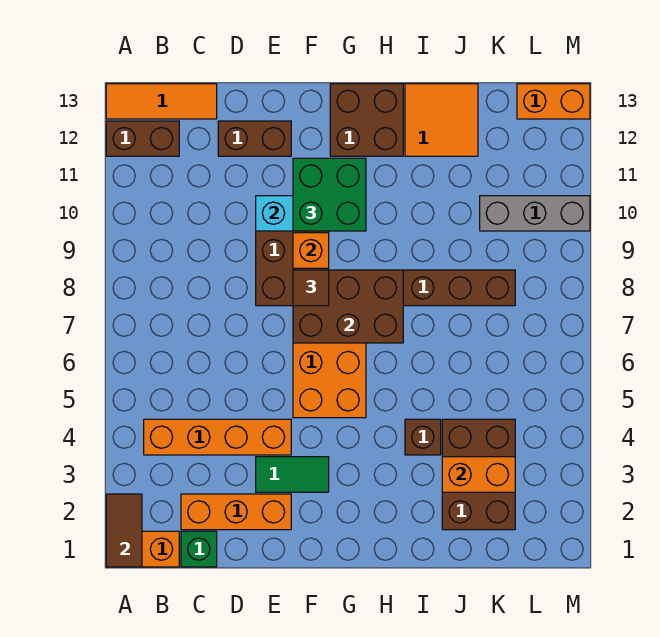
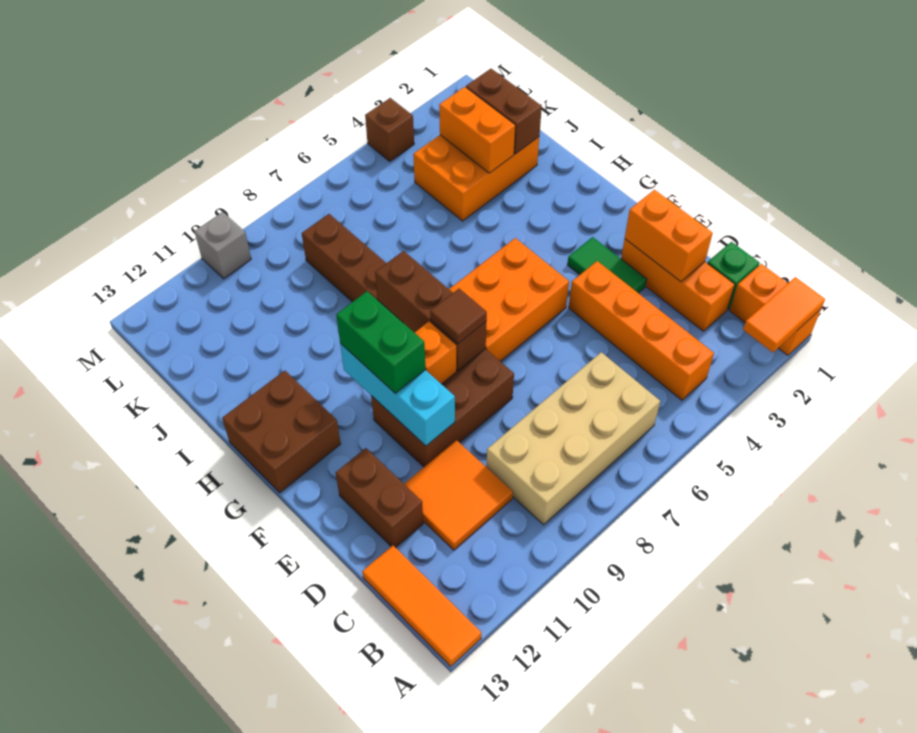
brown tile A1:A2 level 2 -> orange tile A1:A2 level 2
brown brick A12:B12 level 1 -> brown brick J2:K2 level 2
none -> tan brick B6:C9 level 1
brown brick F7:H8 level 2 -> brown brick F8:H8 level 2
green brick F10:G11 level 3 -> green brick F10:G10 level 3
brown brick I4 level 1 -> brown brick M4 level 1
orange tile I12:J13 level 1 -> orange tile C10:D11 level 1
brown brick J2:K4 level 1 -> orange brick J2:K4 level 1
grey brick K10:M10 level 1 -> grey brick M10 level 1
orange brick L13:M13 level 1 -> orange brick D2:E2 level 2

